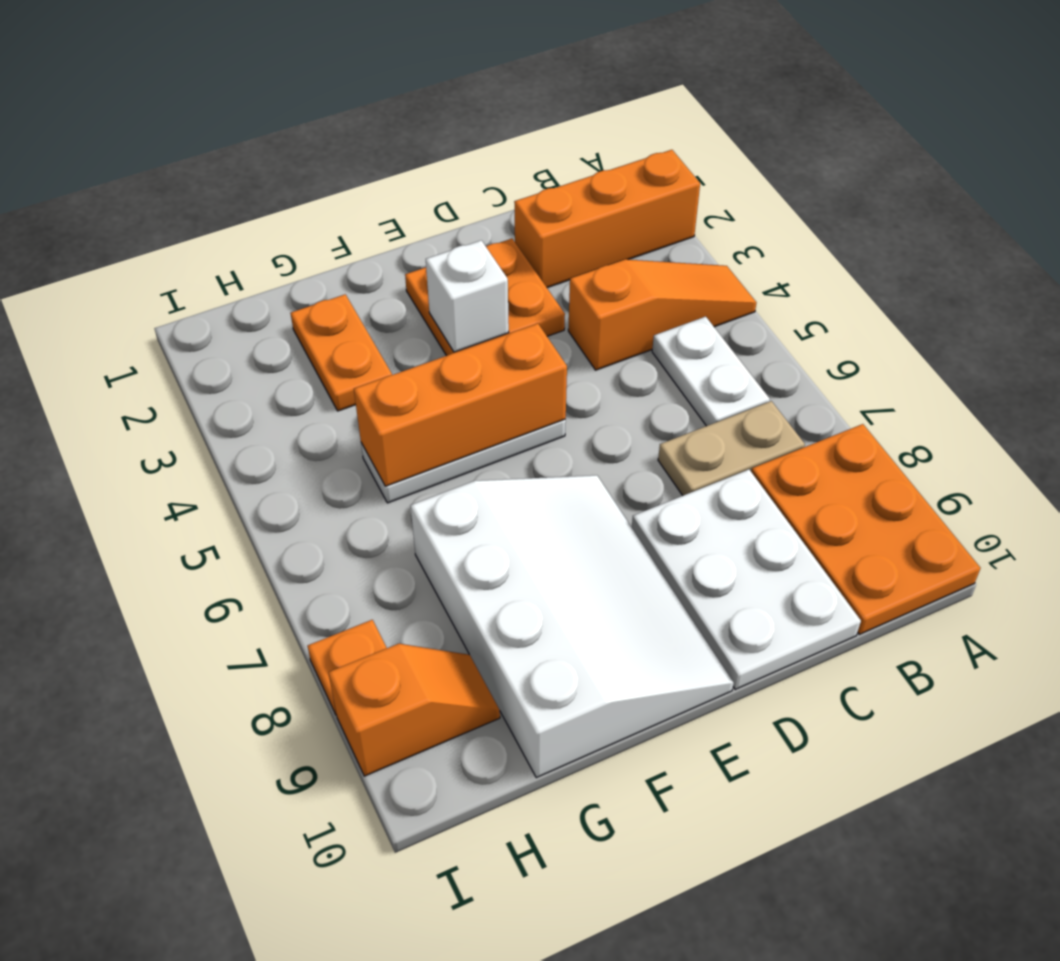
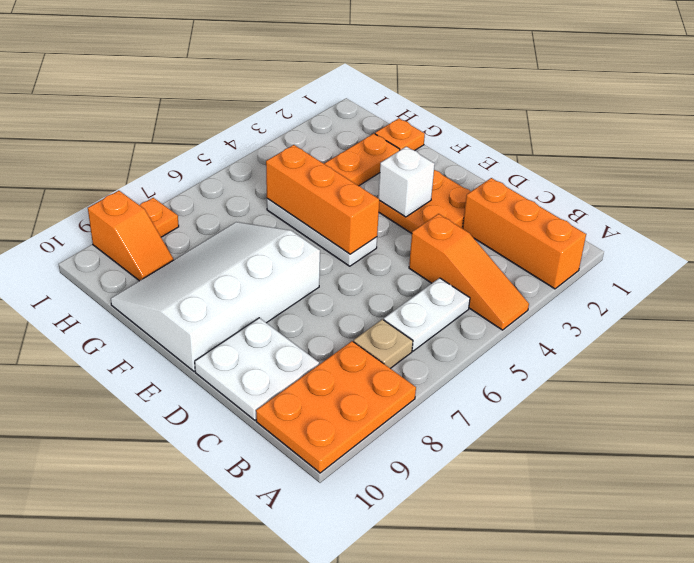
tan plate B7:C7 level 1 -> tan plate B7 level 1
white plate C8:D10 level 1 -> white plate C9:D10 level 1
white slope E7:G10 level 1 top G -> white slope E7:G10 level 1 top E
none -> orange plate G1 level 1

